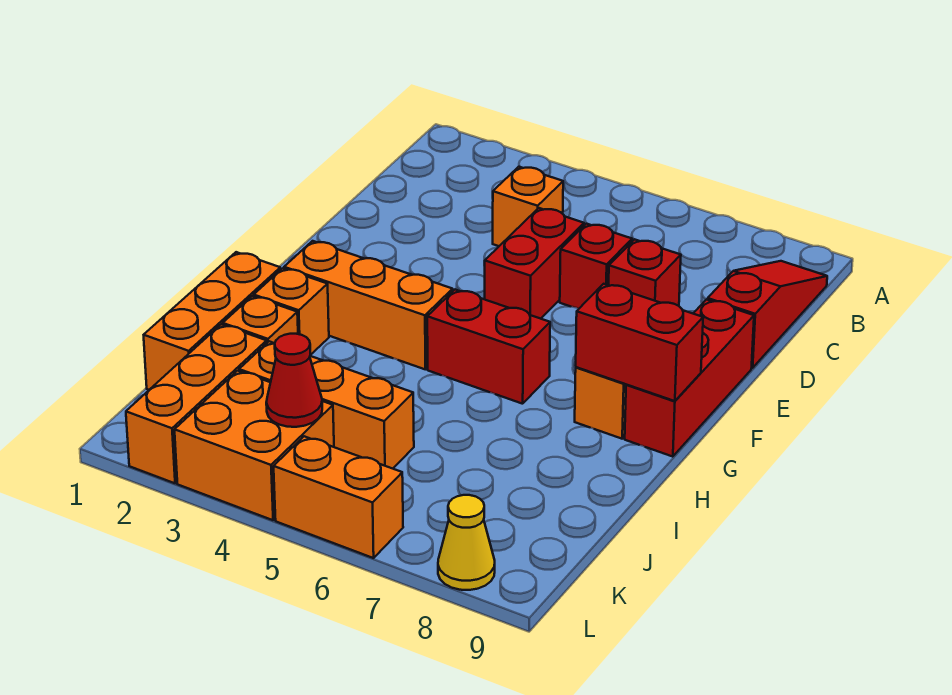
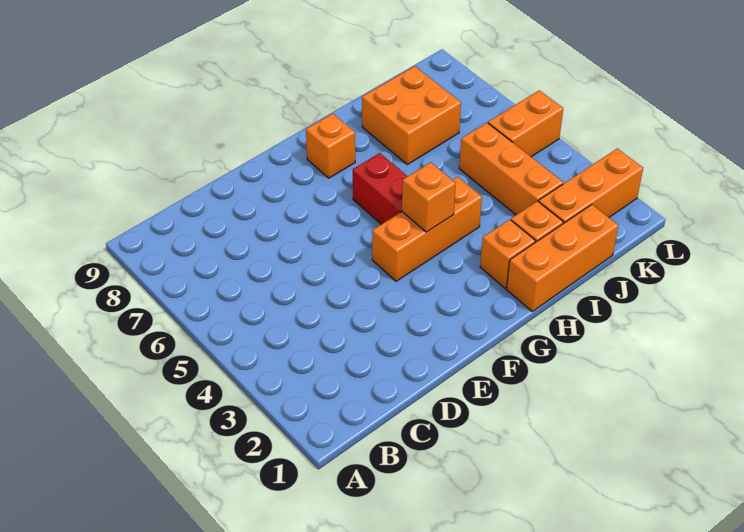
red slope B9:D9 level 1 top D -> none
orange brick C4 level 1 -> orange brick G4 level 2
red brick D5:E5 level 1 -> none
red brick D6 level 1 -> none
red brick D7 level 1 -> none
red brick E9:G9 level 1 -> none
orange brick G2:G4 level 1 -> orange brick F4:H4 level 1
red brick G8:G9 level 2 -> none
orange brick K3:L4 level 1 -> orange brick I7:J8 level 1
red cone K4 level 2 -> none
orange brick L5:L6 level 1 -> orange brick K5:L5 level 1
yellow cone L8 level 1 -> none

